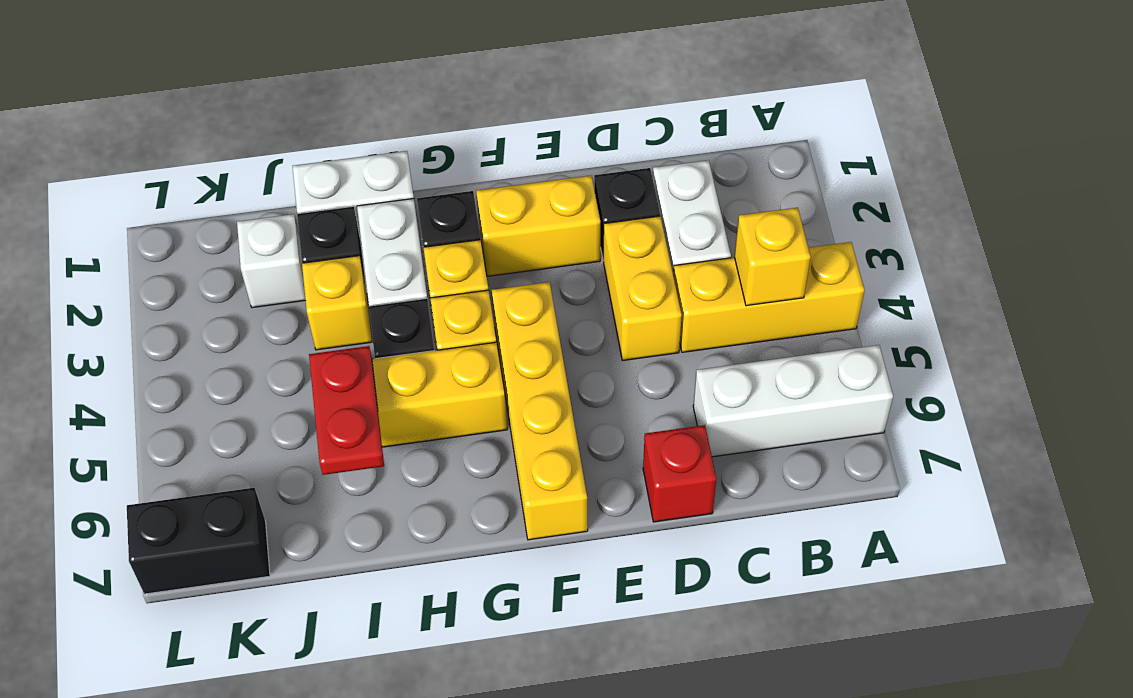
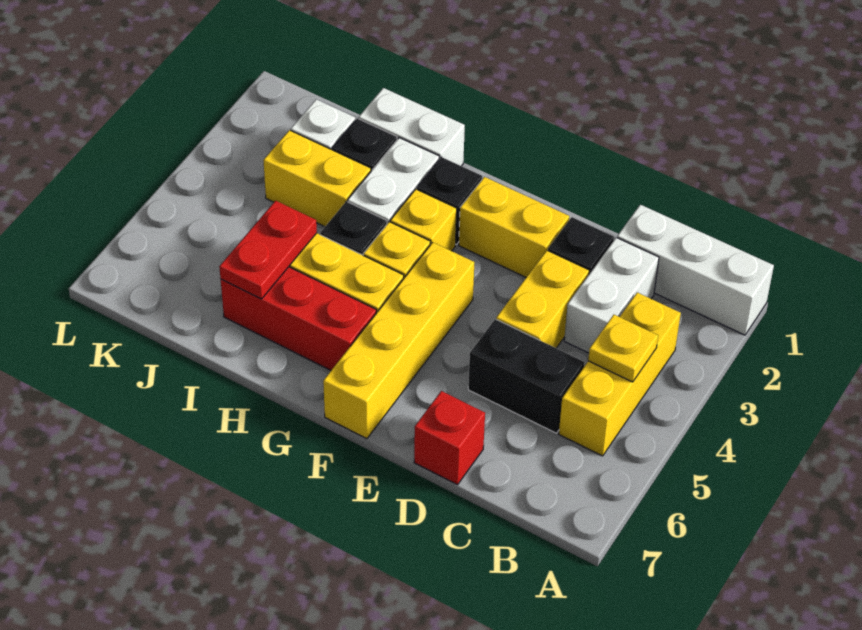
yellow brick A4:C4 level 1 -> yellow brick B3:B5 level 1
white brick A6:C6 level 1 -> white brick A1:C1 level 1
yellow brick B4 level 2 -> yellow plate B4 level 2
none -> red brick G6:I6 level 1
yellow brick I3 level 1 -> yellow brick I3:J3 level 1
black brick K7:L7 level 1 -> black brick C5:D5 level 1

